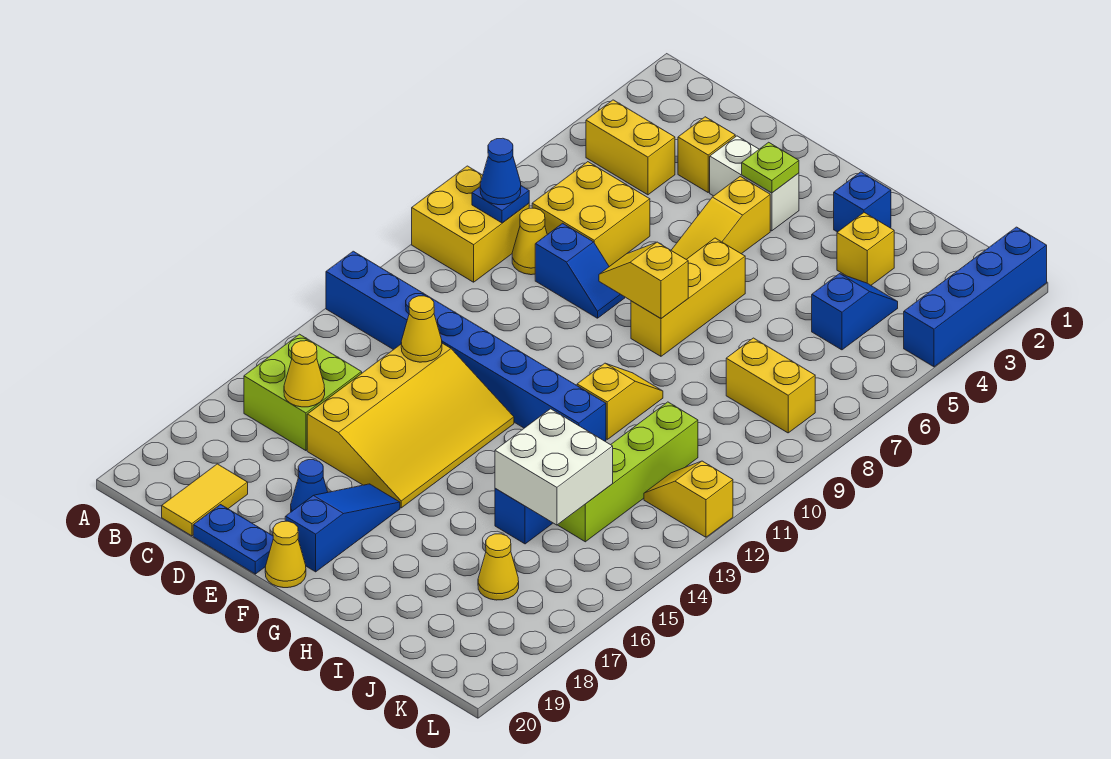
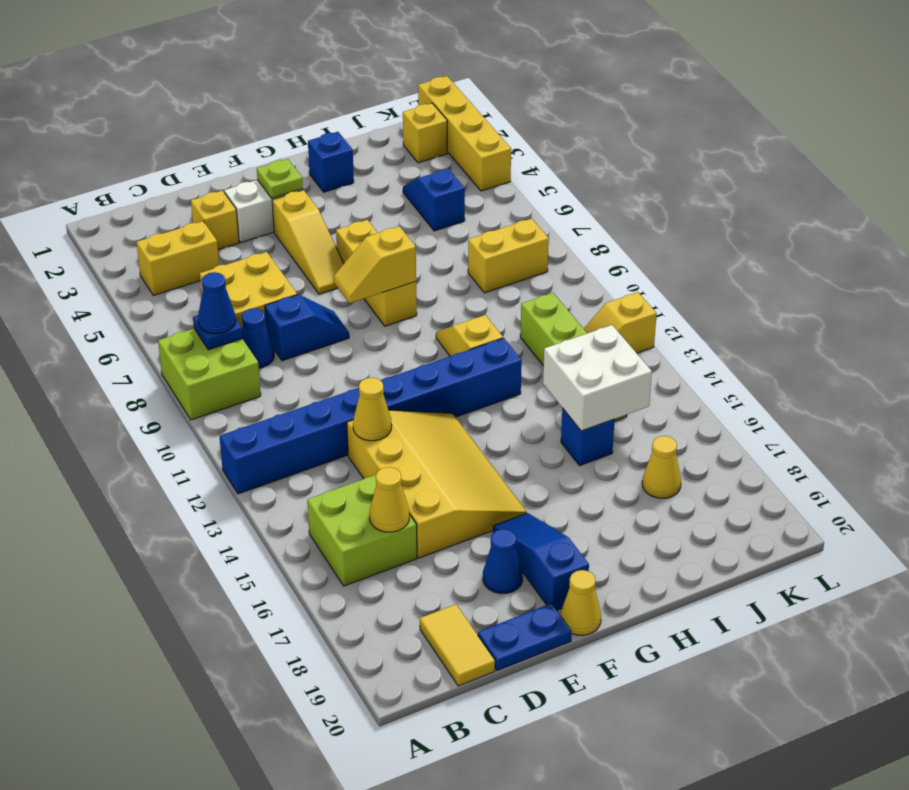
yellow brick A8:B9 level 1 -> lime brick A8:B9 level 1
yellow cone C8 level 1 -> blue cone C8 level 1
yellow brick I3 level 1 -> yellow brick K2 level 1
blue brick L1:L4 level 1 -> yellow brick L1:L4 level 1

